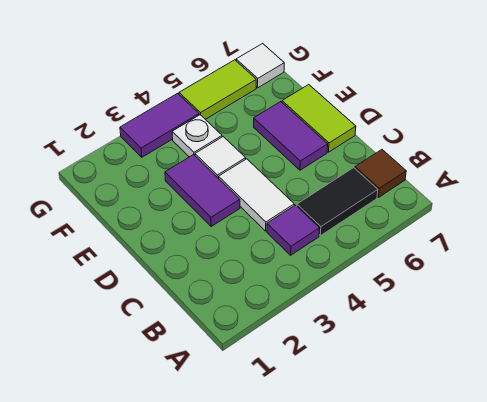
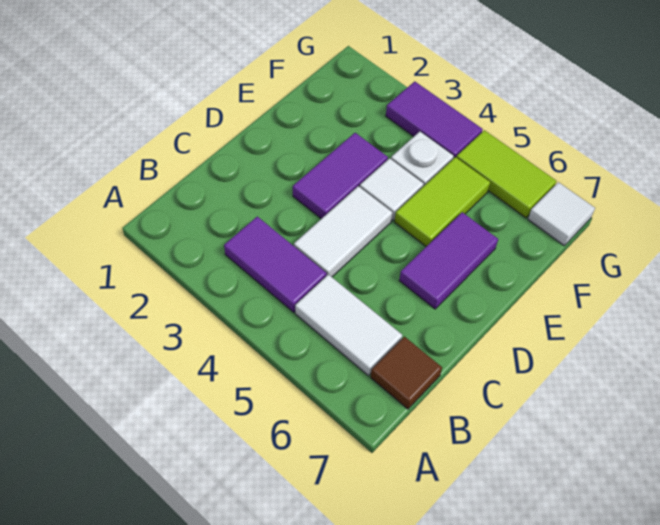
purple tile B4 level 1 -> purple tile B3:B4 level 1
black tile B5:B6 level 1 -> white tile B5:B6 level 1
lime tile D7:E7 level 1 -> lime tile E5:F5 level 1

